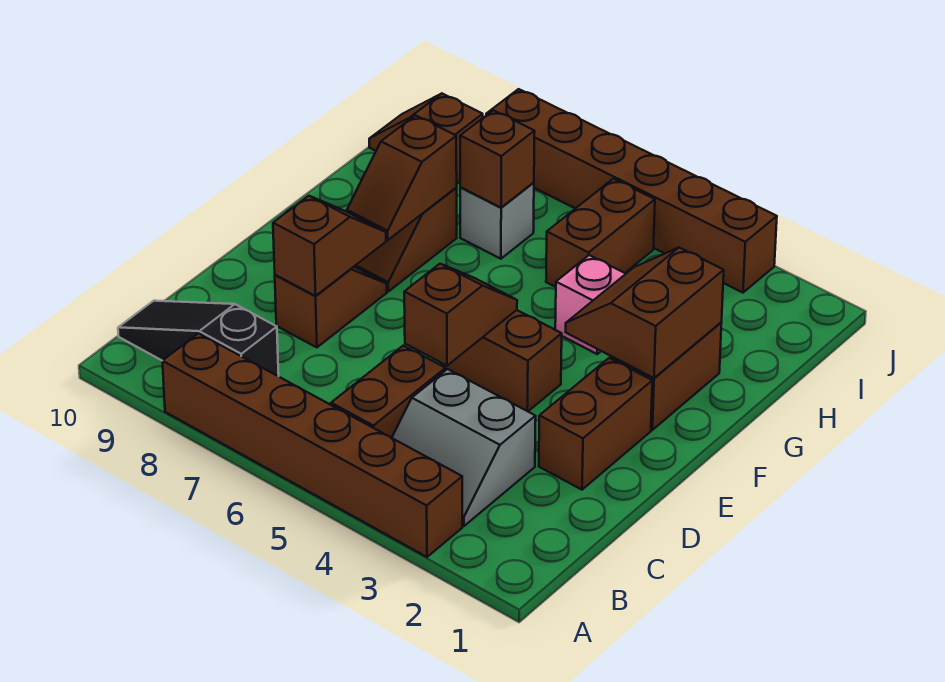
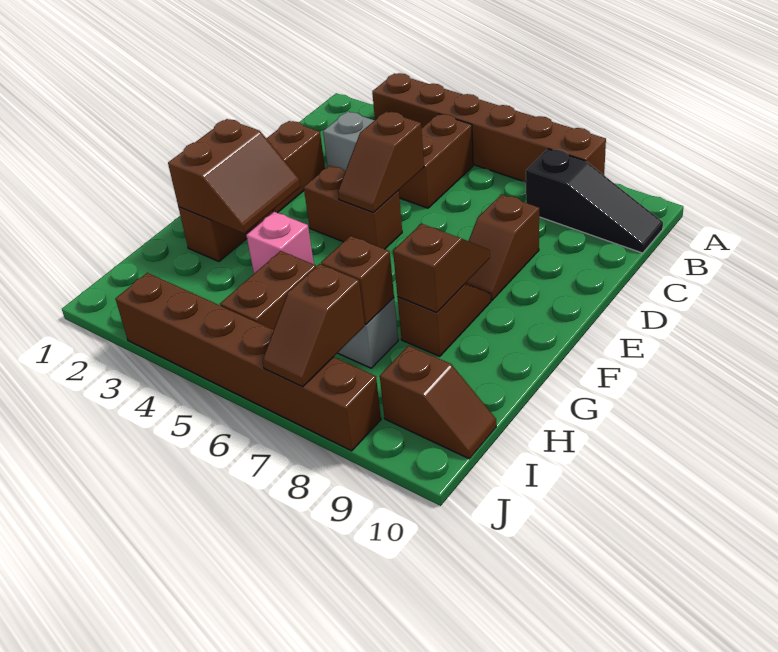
brown slope D8:E8 level 2 top D -> brown slope I7:J7 level 2 top I

